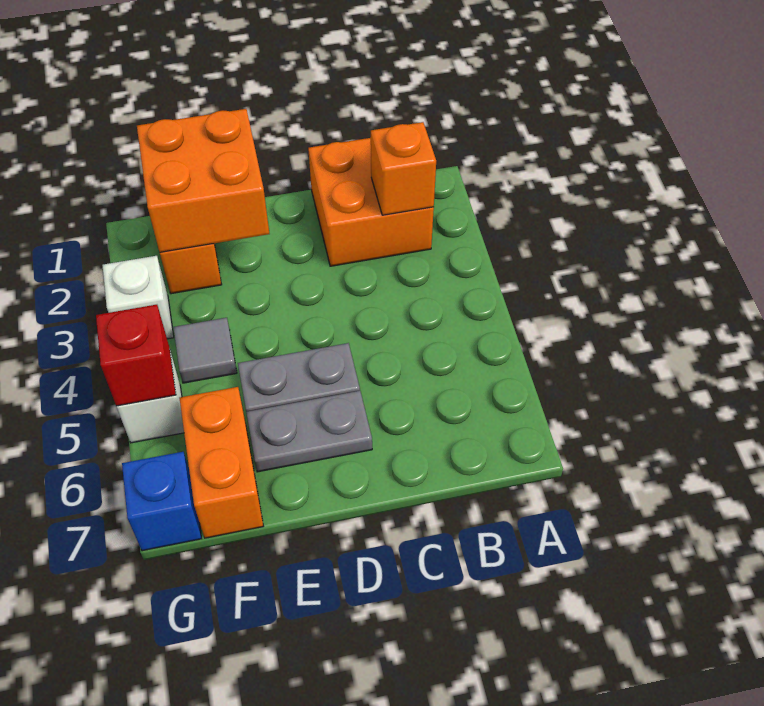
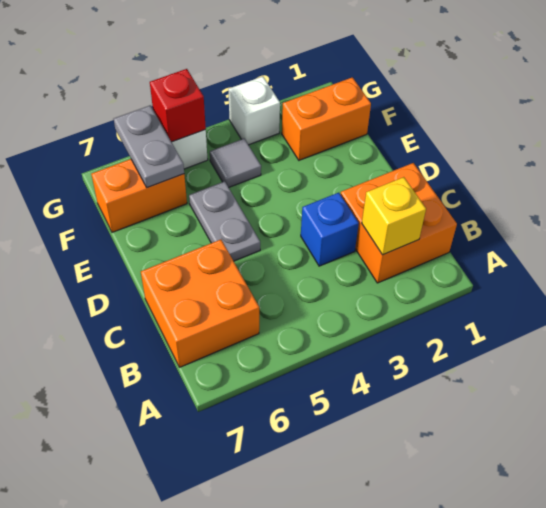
orange brick B2 level 2 -> yellow brick B2 level 2
grey plate D6:E6 level 1 -> grey plate F6:G6 level 2
orange brick E1:F2 level 2 -> orange brick B6:C7 level 1
blue brick G7 level 1 -> blue brick C3 level 1

